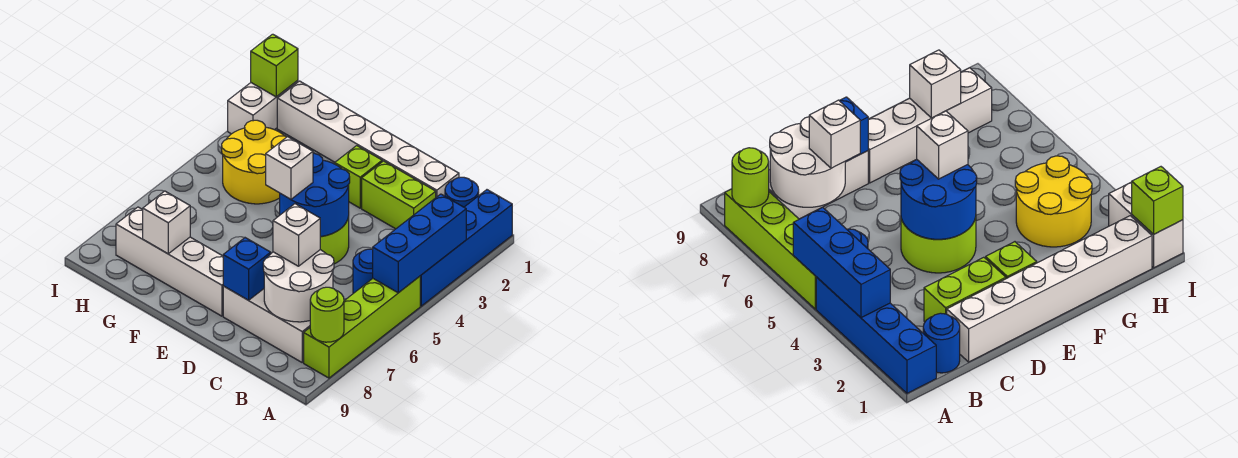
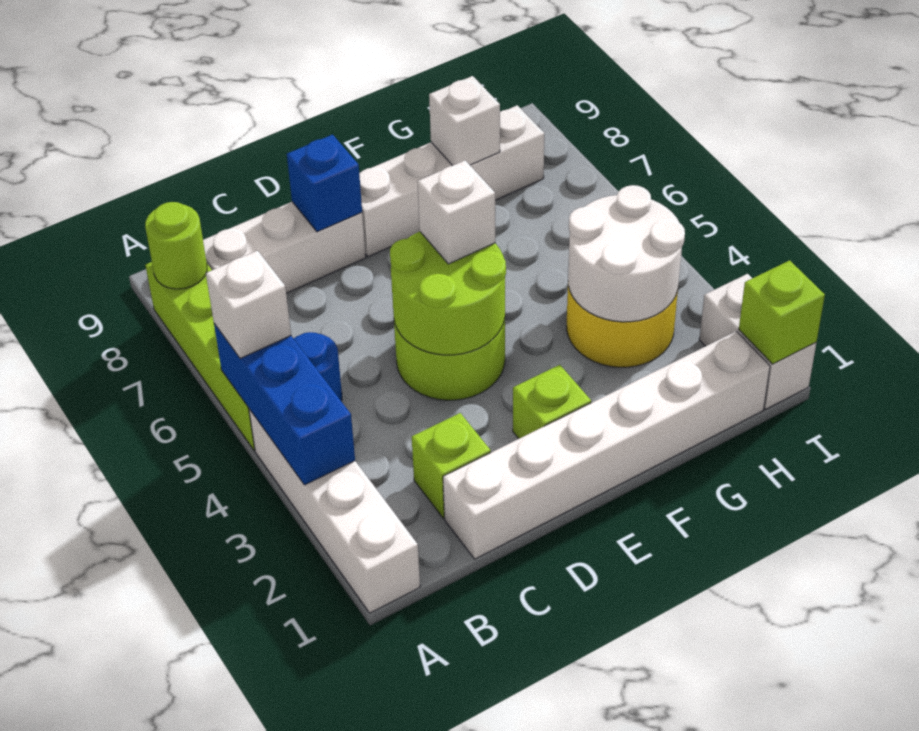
blue brick A1:A4 level 1 -> white brick A1:A4 level 1
blue round brick B1 level 1 -> none
white round brick B7:C8 level 2 -> white round brick G3:H4 level 2
lime brick C2:D2 level 1 -> lime brick C2 level 1
white brick C7 level 3 -> white brick A5 level 3
blue round brick D4:E5 level 2 -> lime round brick D4:E5 level 2

